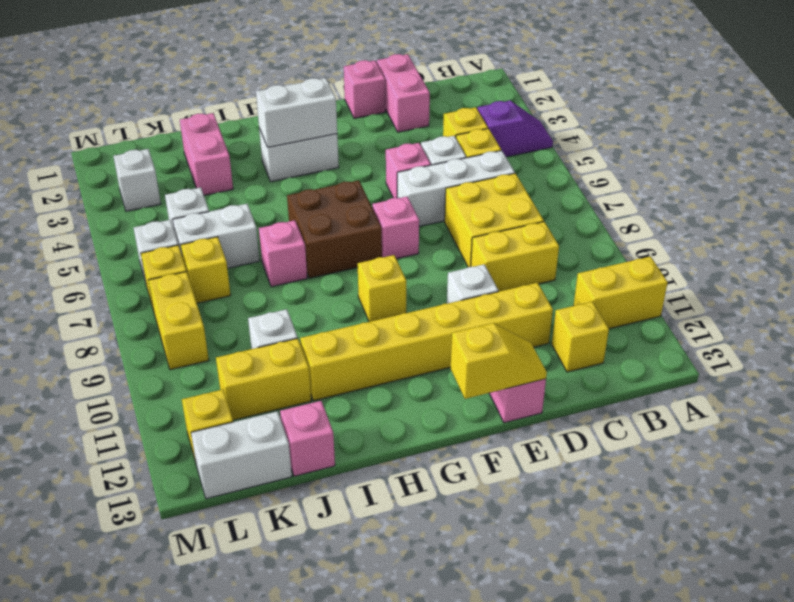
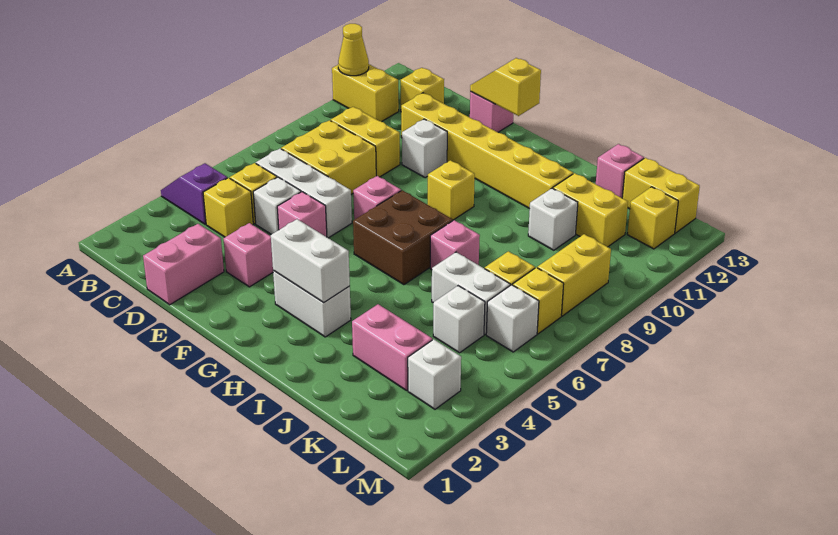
none -> yellow cone A11 level 2
pink brick E1 level 1 -> pink brick E3 level 1
pink brick J2:J3 level 1 -> pink brick J3:K3 level 1
white brick K13:L13 level 1 -> yellow brick K13:L13 level 1

